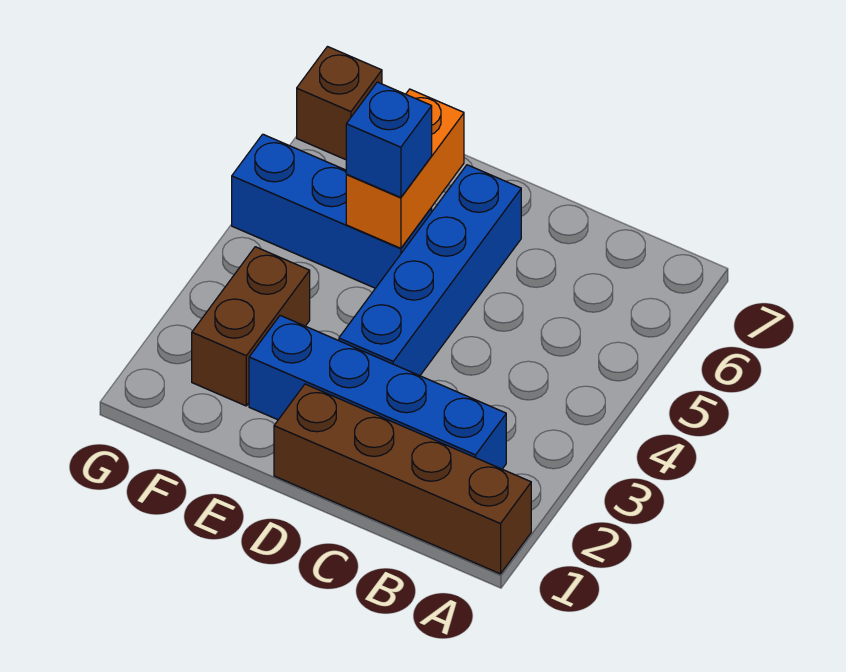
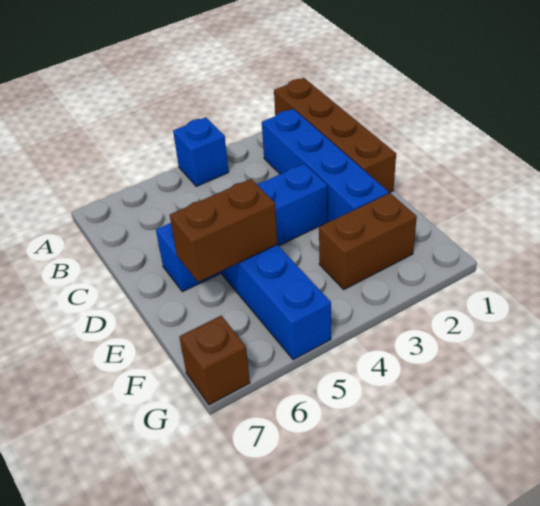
orange brick E5:E6 level 2 -> brown brick E5:E6 level 2
blue brick E5 level 3 -> blue brick A4 level 1

